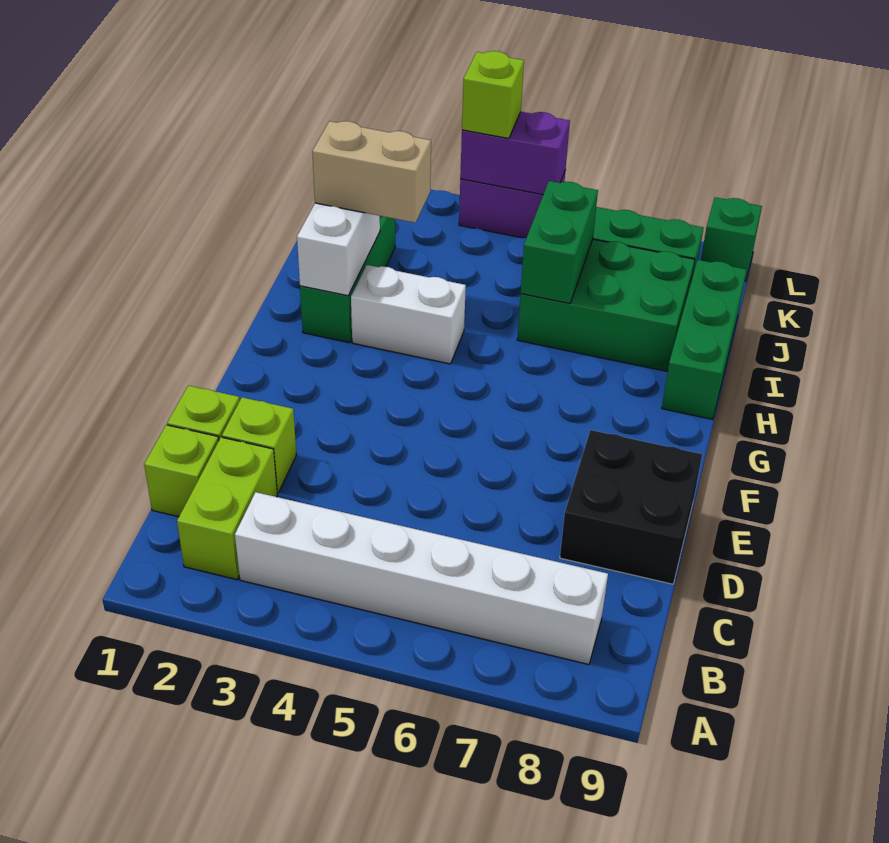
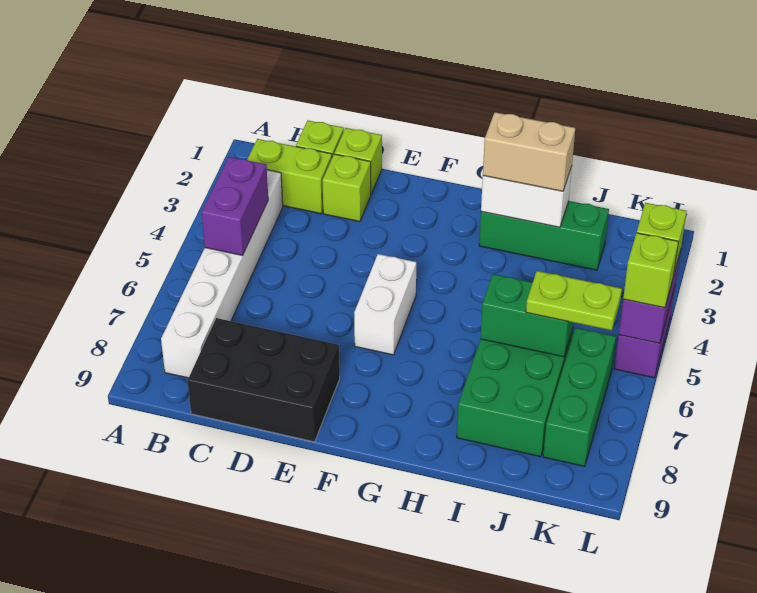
none -> purple brick B4:B5 level 2
black brick D8:E9 level 1 -> black brick C8:E9 level 1
white brick H3:H4 level 1 -> white brick F5:F6 level 1
green brick H9:J9 level 1 -> none
tan brick I2:I3 level 3 -> tan brick H2:I2 level 3
none -> lime plate J6:K6 level 3
none -> lime brick L5 level 3
green brick L9 level 1 -> none

